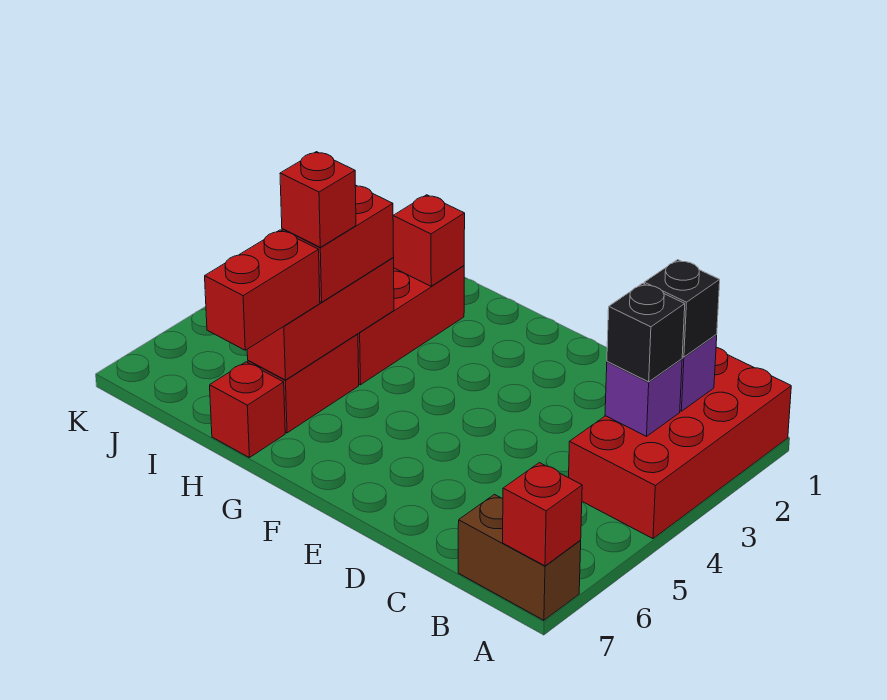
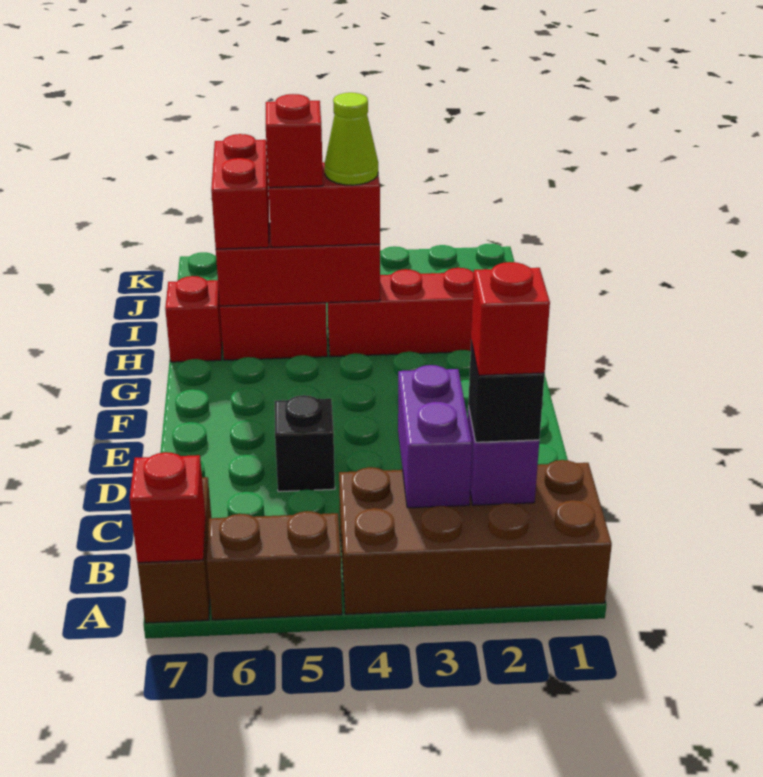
red brick A1:B4 level 1 -> brown brick A1:B4 level 1
none -> brown brick A5:A6 level 1
purple brick B3 level 2 -> purple brick B3:C3 level 2
black brick B3 level 3 -> black brick D5 level 1
red brick H2 level 2 -> red brick B2 level 4
none -> lime cone H4 level 4
red brick H6:H7 level 3 -> red brick H6:I6 level 3

